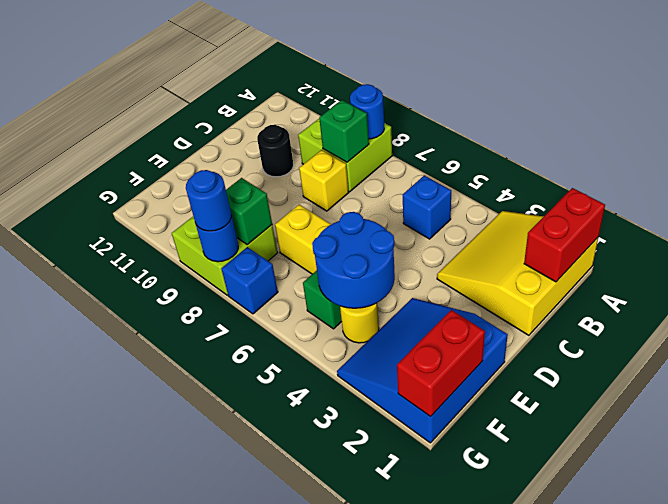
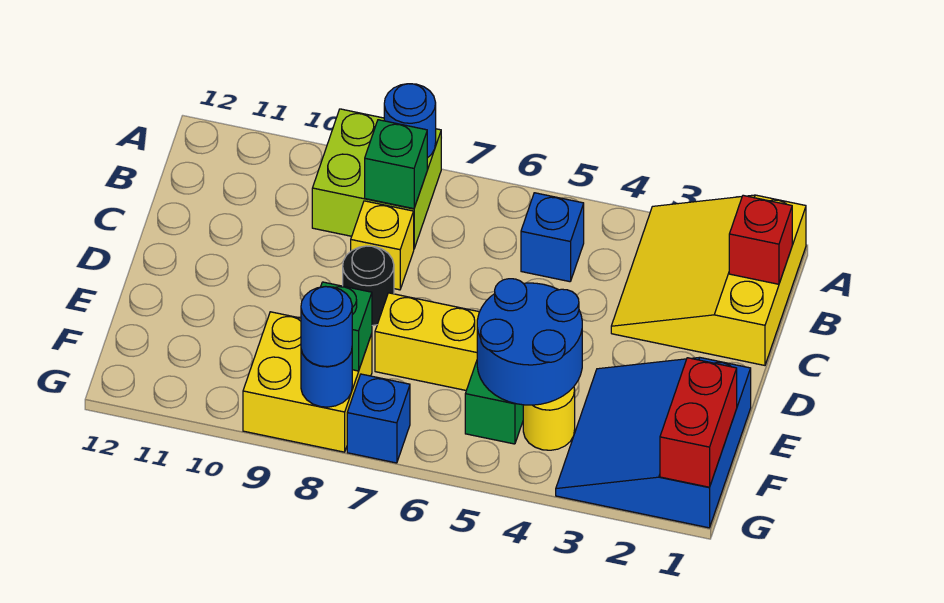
red brick A1:B1 level 2 -> red brick B1 level 2
black round brick C10 level 1 -> black round brick D8 level 1
lime brick F8:G9 level 1 -> yellow brick F8:G9 level 1

